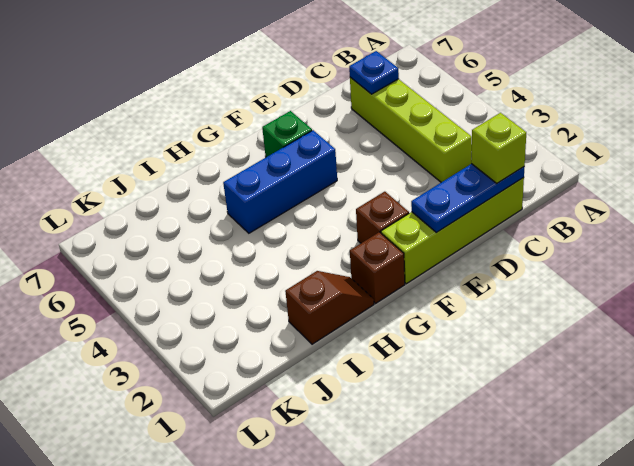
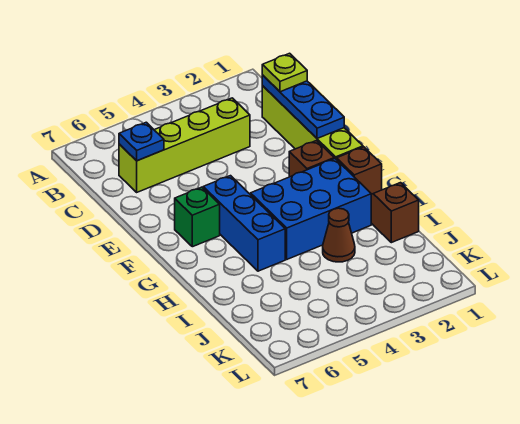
lime brick C1 level 3 -> lime plate C1 level 3
none -> blue brick G2:H4 level 1
none -> brown cone I3 level 1

